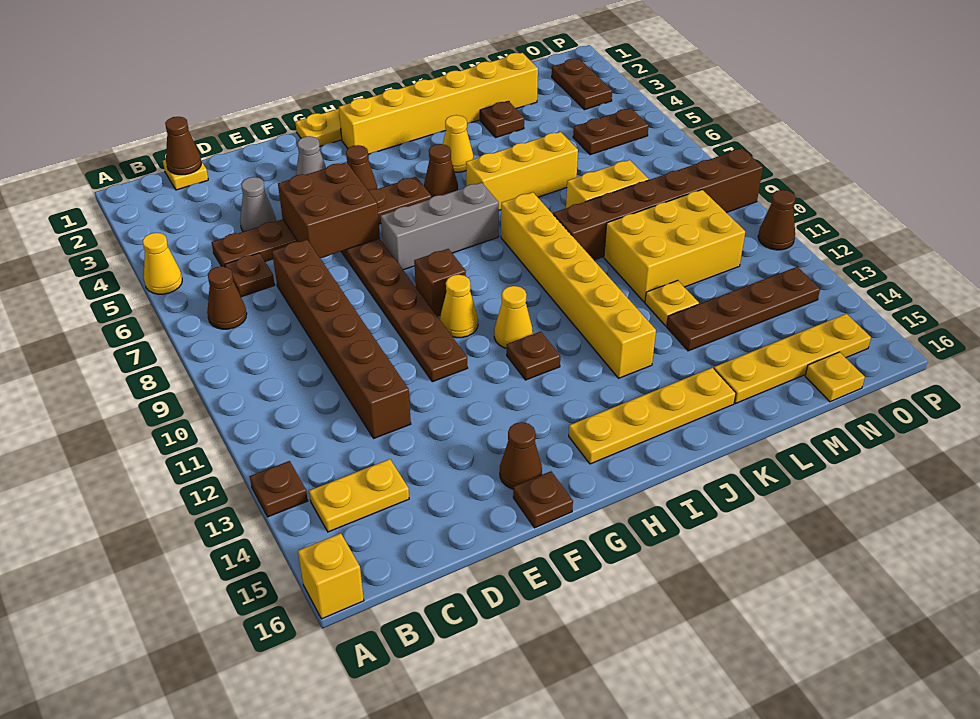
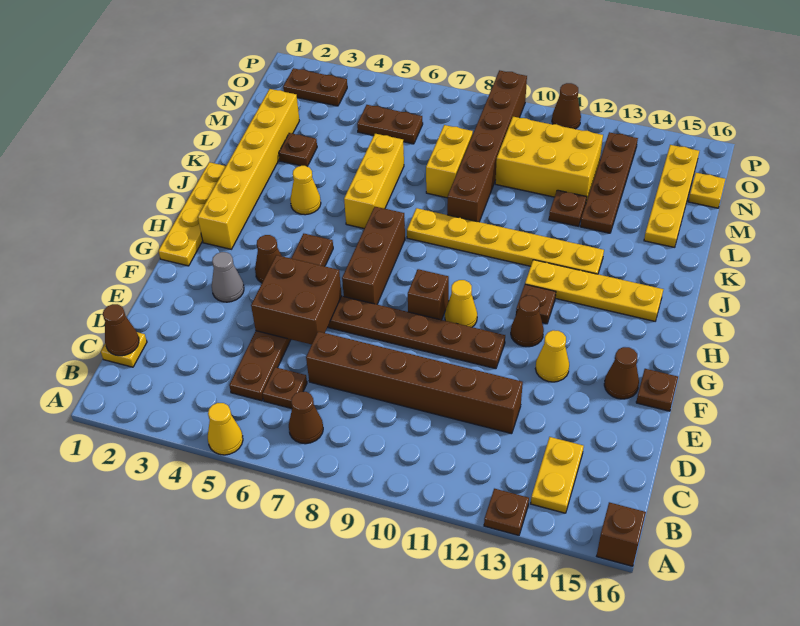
yellow brick A16 level 1 -> brown brick A16 level 1
grey cone D4 level 1 -> none
grey brick G7:I7 level 1 -> brown brick G7:I7 level 1
yellow cone H11 level 1 -> yellow cone F13 level 1
yellow plate H15:K15 level 1 -> yellow plate I12:I15 level 1
brown cone I5 level 1 -> brown cone G12 level 1
yellow brick J8:J13 level 1 -> yellow plate J8:J13 level 1
yellow brick L10:N11 level 1 -> yellow brick M10:N12 level 1
yellow plate L12 level 1 -> brown plate L12 level 1
brown plate N5:O5 level 1 -> brown plate N5:N6 level 1

